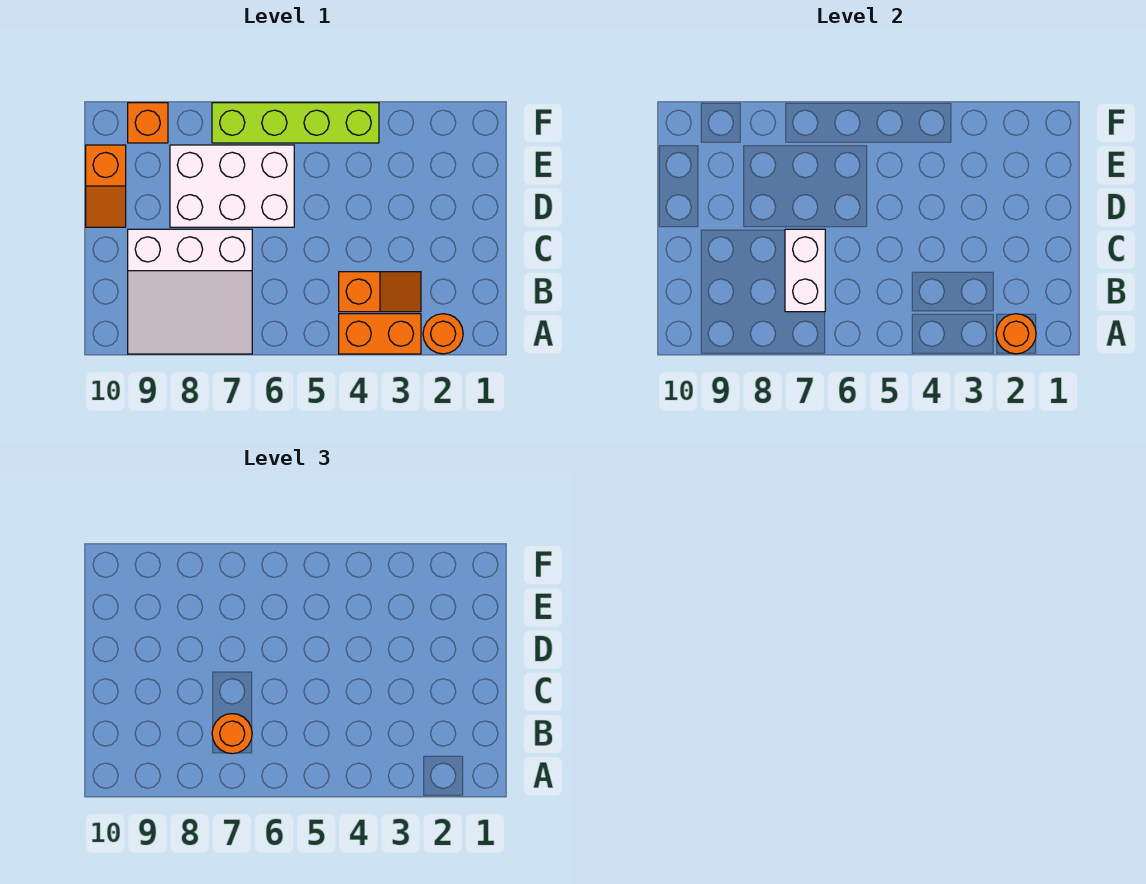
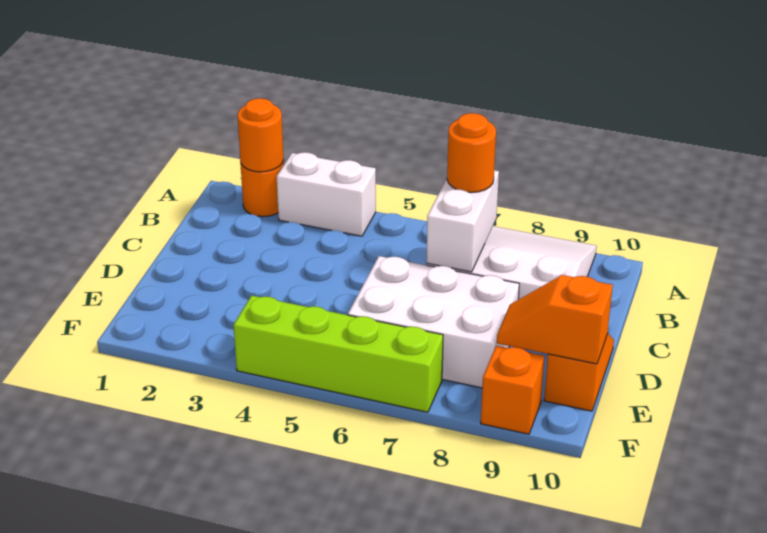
orange brick A3:A4 level 1 -> white brick A3:A4 level 1
orange slope B3:B4 level 1 top 4 -> orange slope E9:E10 level 2 top 10

